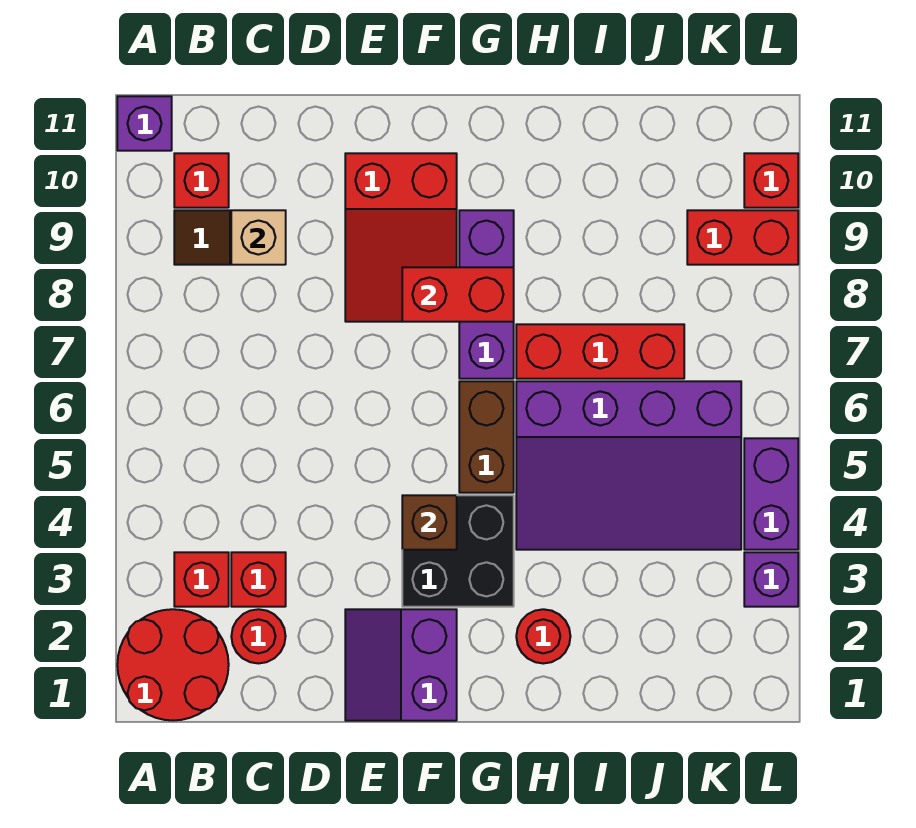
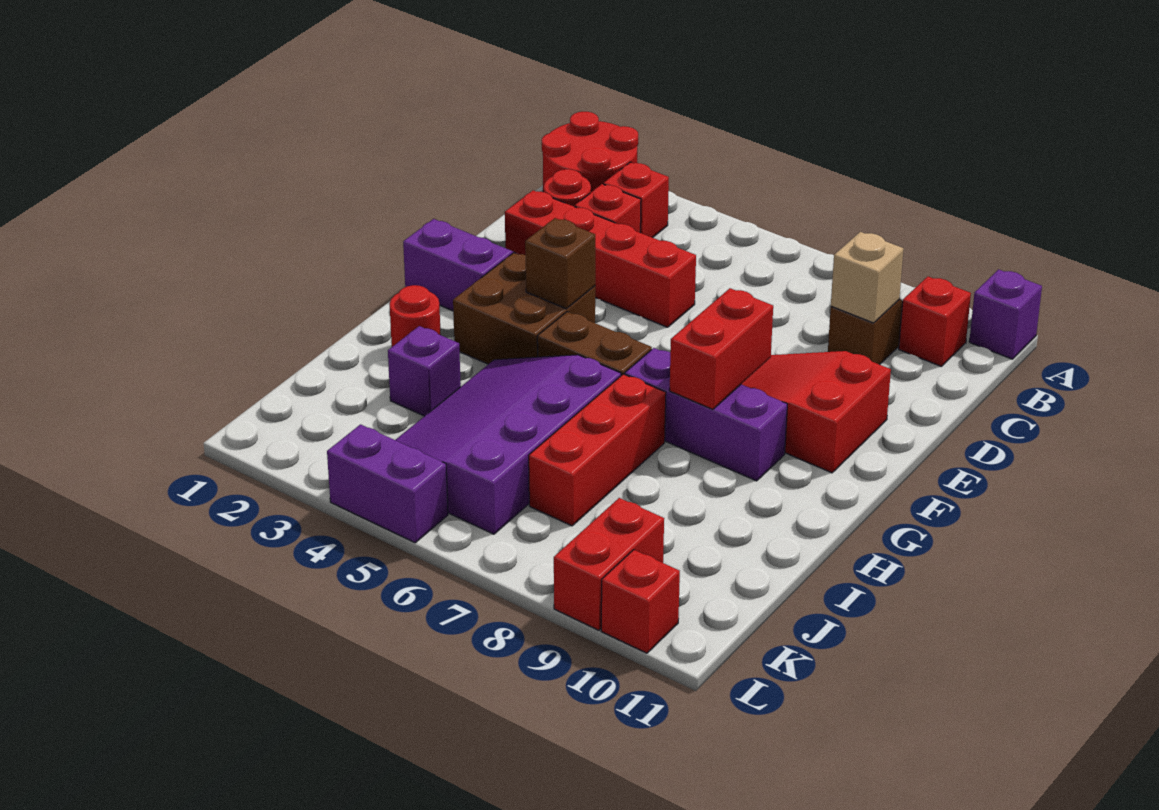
none -> red brick D2:D5 level 1
black brick F3:G4 level 1 -> brown brick F3:G4 level 1
purple brick L3 level 1 -> purple brick I3 level 1

